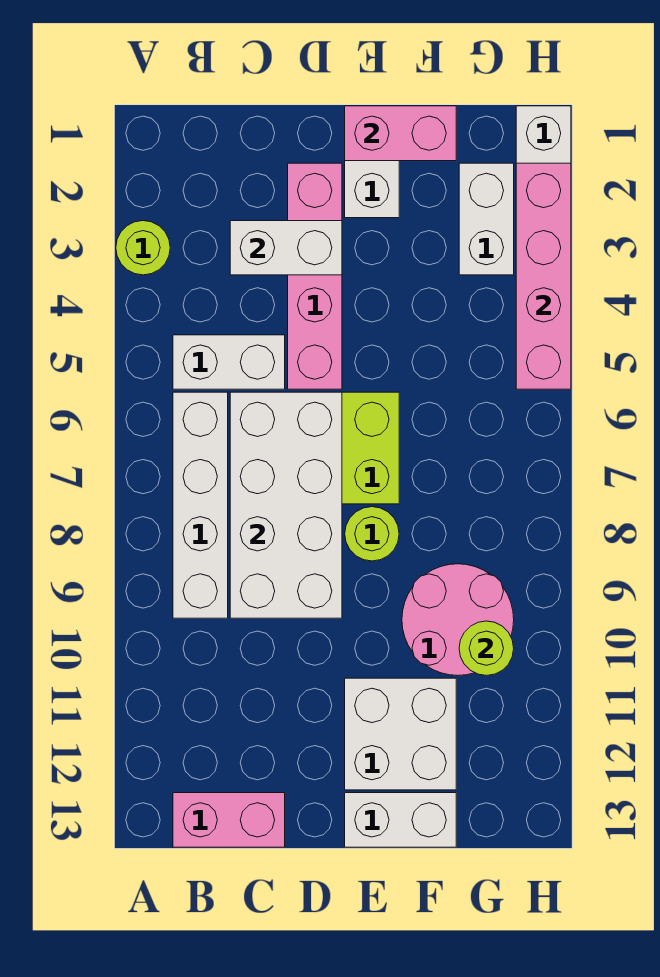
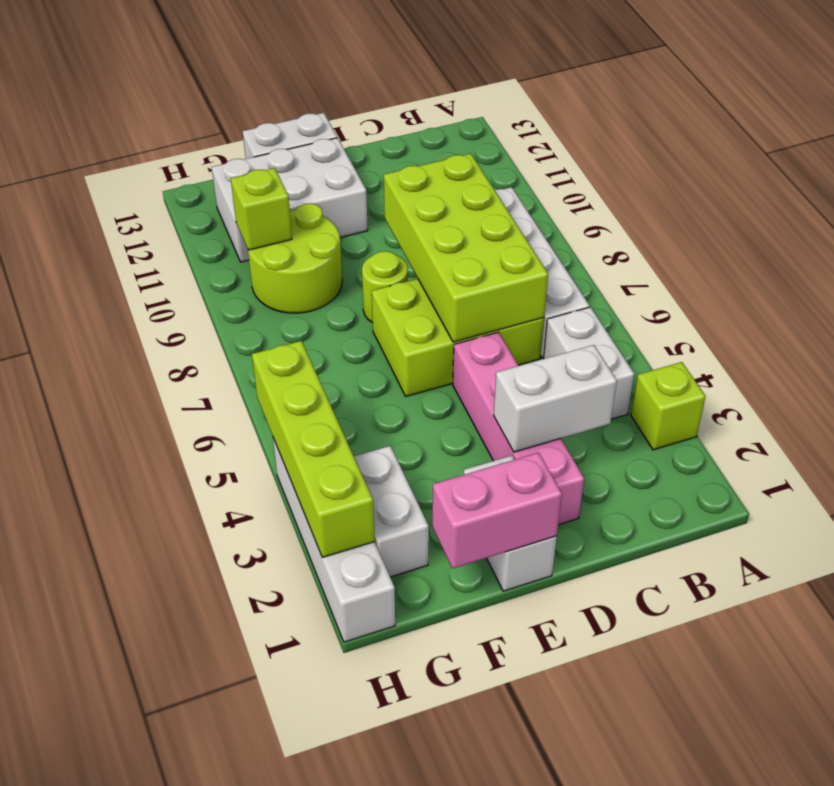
lime round brick A3 level 1 -> lime brick A3 level 1
white brick B5:C5 level 1 -> white brick B4:B5 level 1
pink brick B13:C13 level 1 -> none
white brick C6:D9 level 2 -> lime brick C6:D9 level 2
white brick E11:F12 level 1 -> white brick E11:G12 level 1
pink round brick F9:G10 level 1 -> lime round brick F9:G10 level 1
lime round brick G10 level 2 -> lime brick G10 level 2
pink brick H2:H5 level 2 -> lime brick H2:H5 level 2

